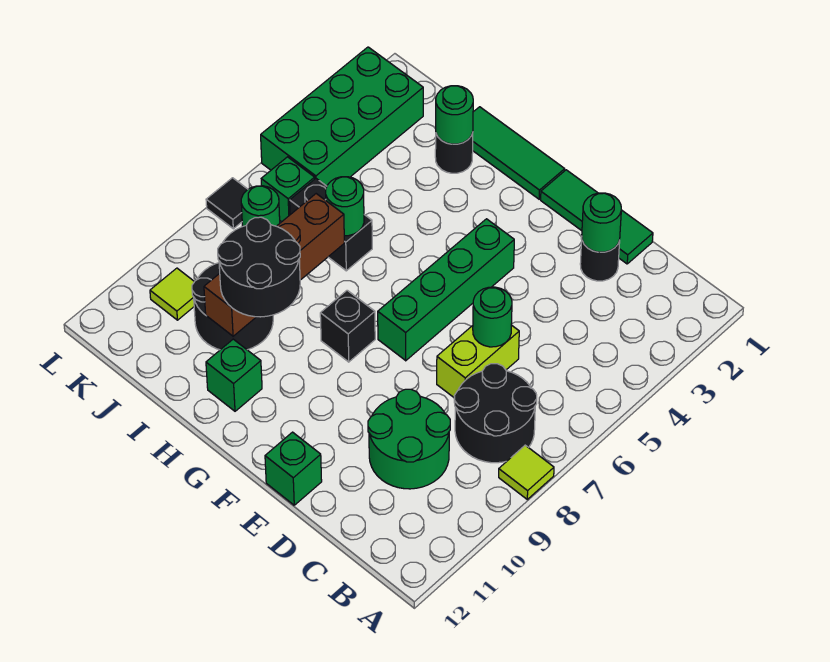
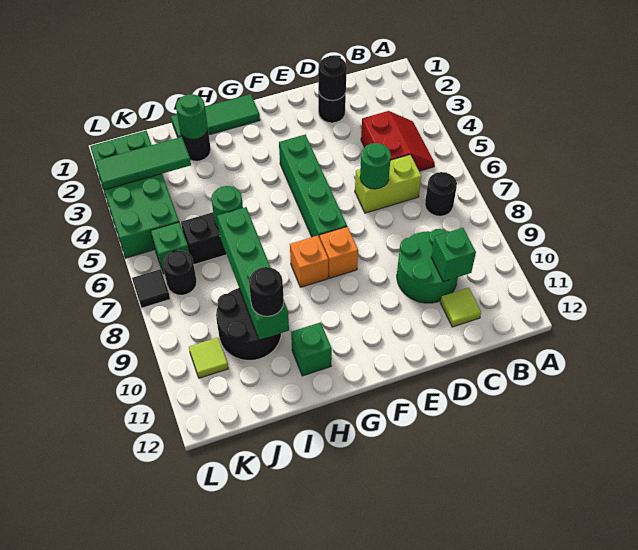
lime tile A8 level 1 -> lime tile C11 level 1
none -> red slope B4:C5 level 1 top C
black round brick B7:C8 level 1 -> black round brick B7 level 1
green tile D1:F1 level 1 -> green tile J3:L3 level 2
green round brick D2 level 2 -> black round brick D2 level 2
lime brick D6:D7 level 1 -> lime brick C6:D6 level 1
green brick E12 level 1 -> green brick C10 level 2
none -> orange brick F8 level 1
black brick G8 level 1 -> orange brick G8 level 1
black round brick H9:I10 level 3 -> black round brick I10 level 3
brown brick I7:I10 level 2 -> green brick I7:I10 level 2
green round brick K7 level 1 -> black round brick K7 level 1

